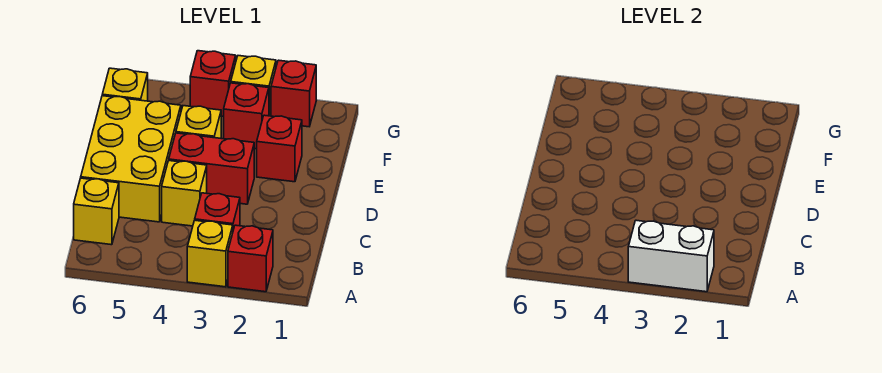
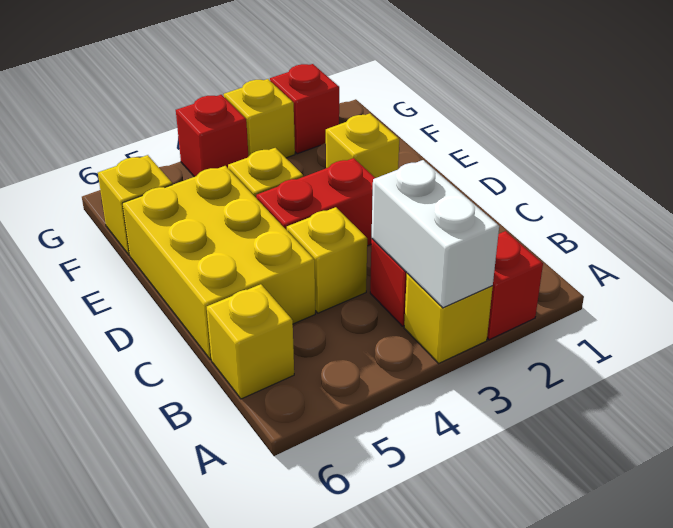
white brick A2:A3 level 2 -> white brick A3:B3 level 2
red brick E2 level 1 -> yellow brick E2 level 1
red brick F3 level 1 -> none

